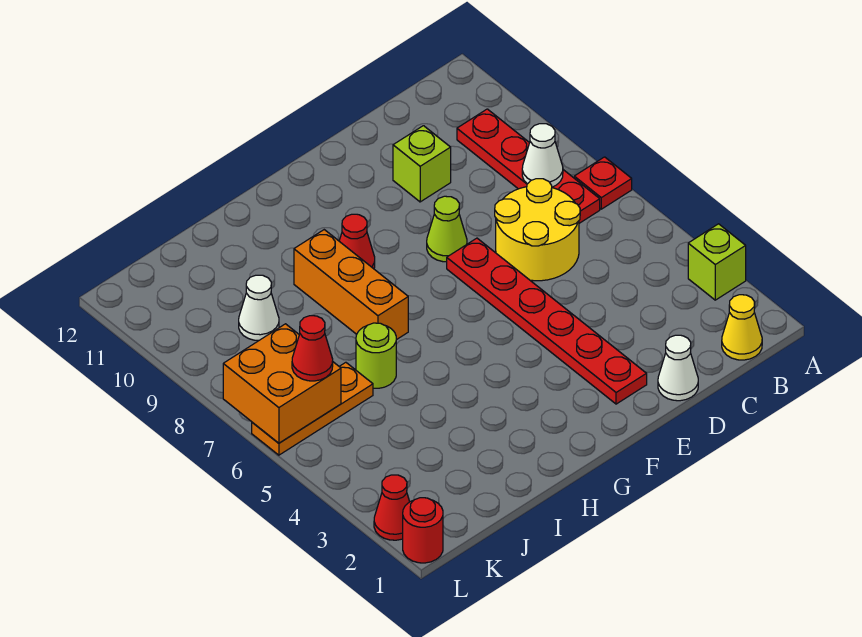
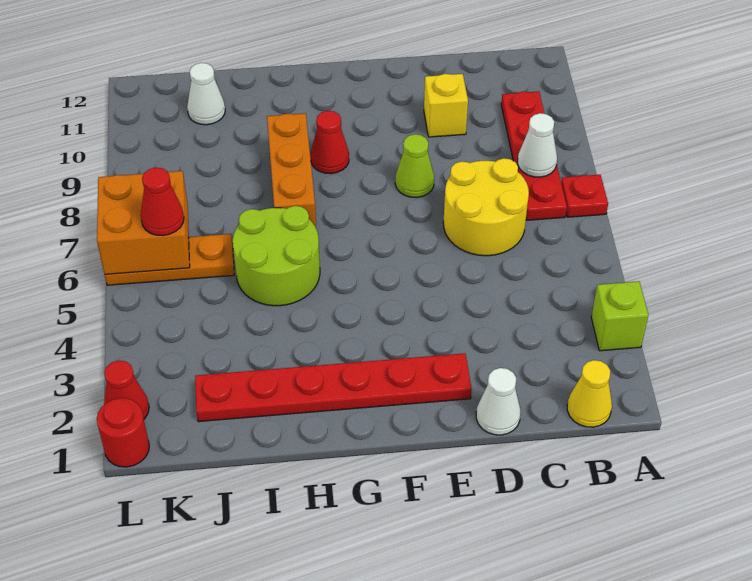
lime brick D10 level 1 -> yellow brick D10 level 1
red plate E2:E7 level 1 -> red plate E2:J2 level 1
lime round brick I6 level 1 -> lime round brick H5:I6 level 1
white cone J9 level 1 -> white cone J11 level 1

